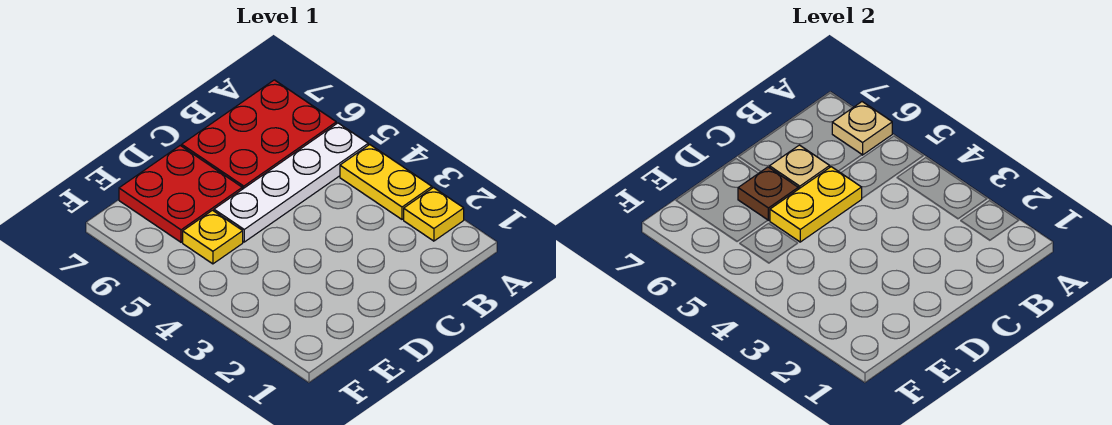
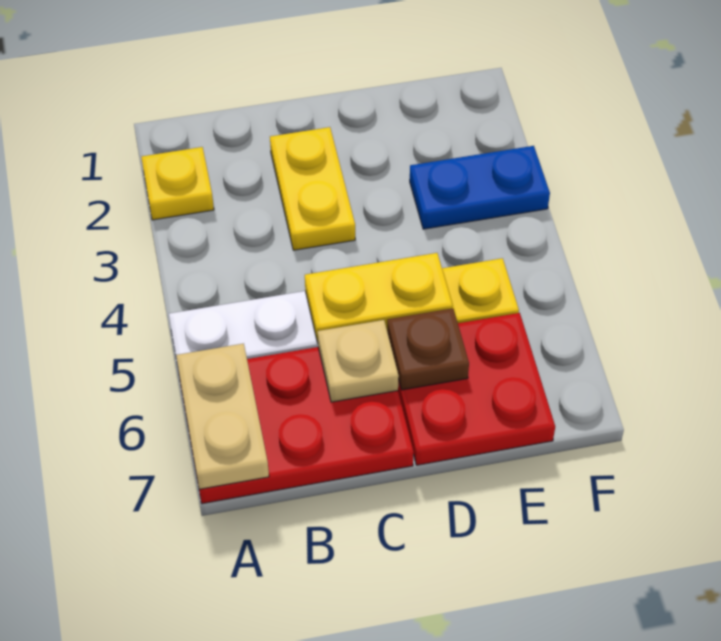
yellow plate A3:A4 level 1 -> yellow plate C2:C3 level 1
tan plate A6 level 2 -> tan plate A6:A7 level 2
none -> blue plate E3:F3 level 1

